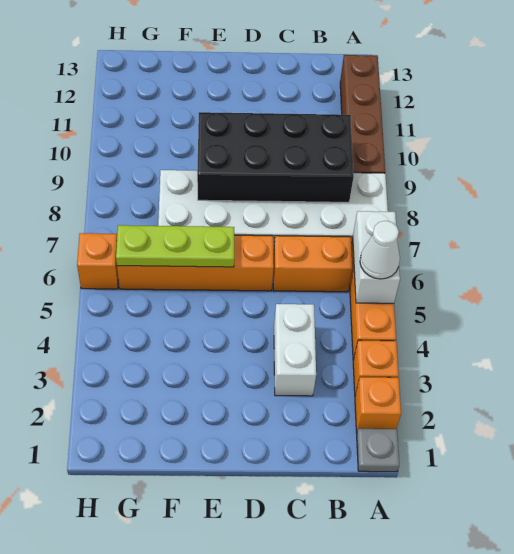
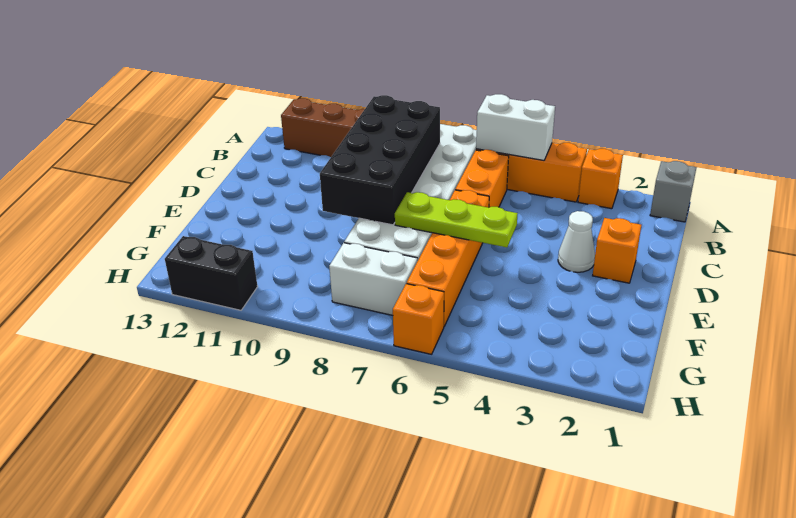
grey plate A1 level 1 -> grey brick A1 level 1
orange brick A2 level 1 -> orange brick D2 level 1
white cone A5 level 3 -> white cone D3 level 1
white brick C3:C4 level 1 -> white brick G7:G8 level 1
lime plate E6:G6 level 2 -> lime plate E5:E7 level 2
none -> black brick H11:H12 level 1

